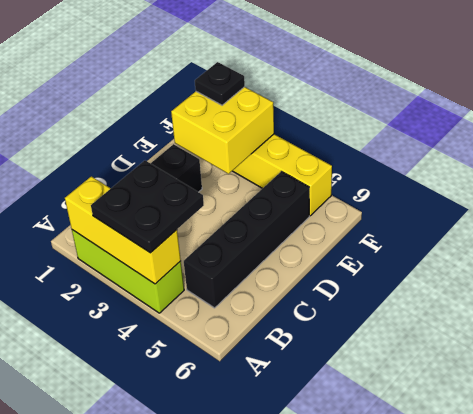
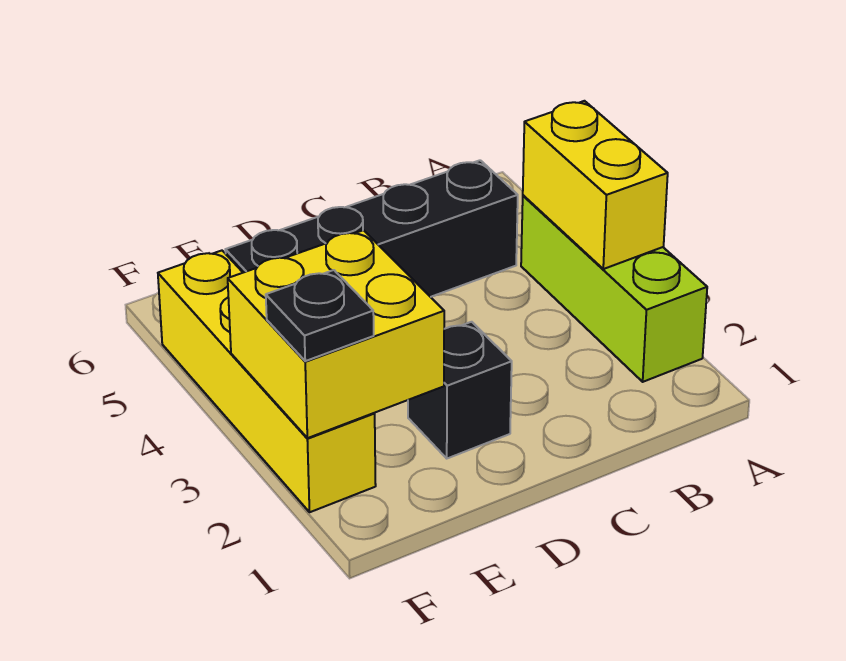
yellow brick A2:A4 level 2 -> yellow brick A3:A4 level 2
black plate A3:B4 level 3 -> none

